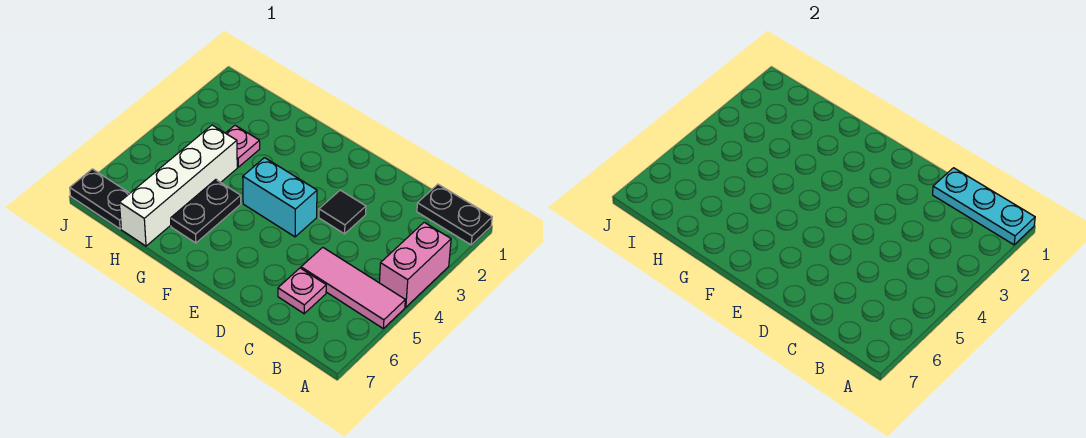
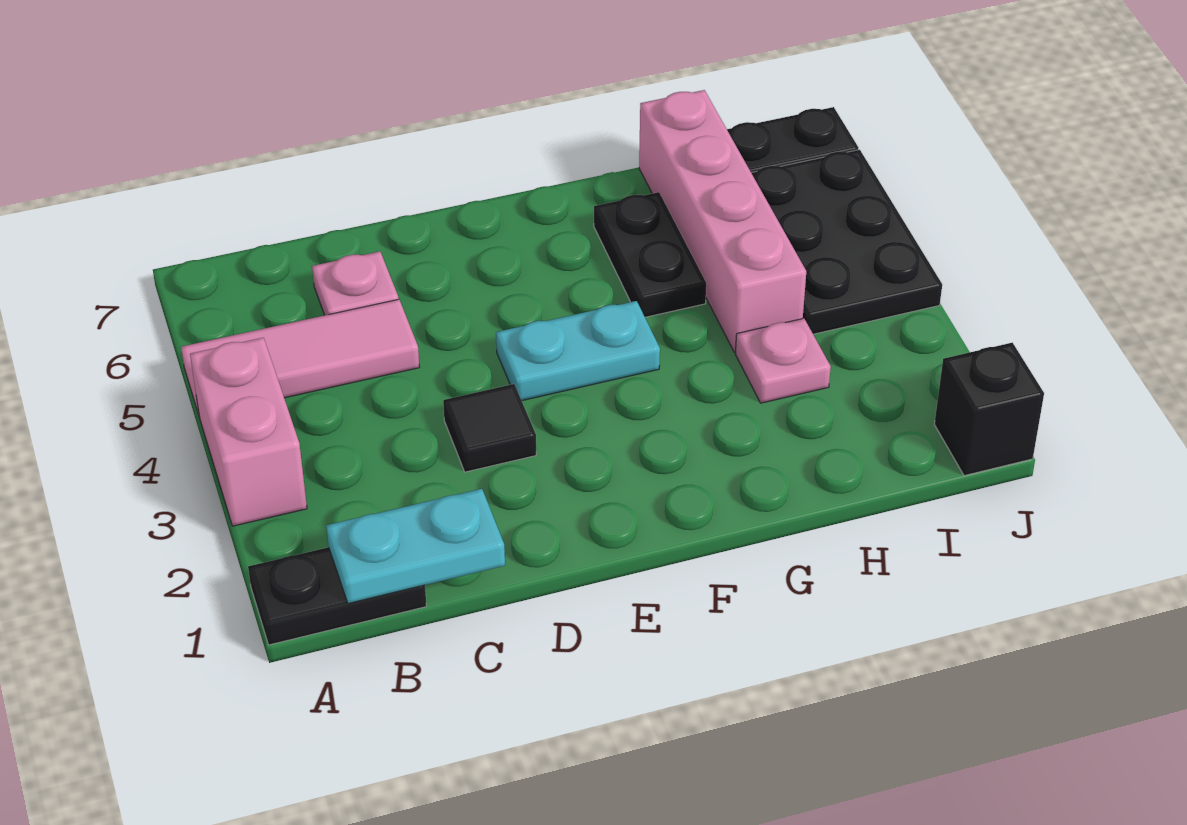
cyan plate A1:C1 level 2 -> cyan plate B1:C1 level 2
cyan brick E4:F4 level 1 -> cyan plate E4:F4 level 1
white brick H4:H7 level 1 -> pink brick H4:H7 level 1
none -> black plate I4:J6 level 1
none -> black brick J1 level 1

